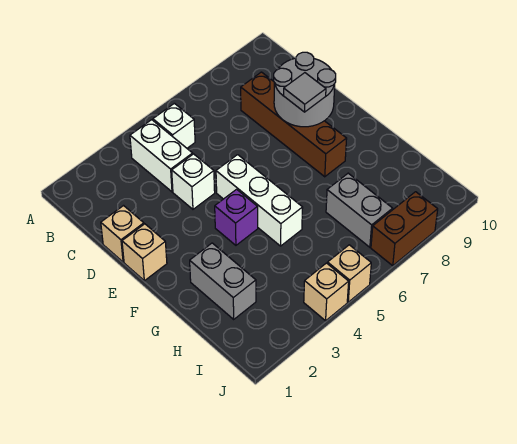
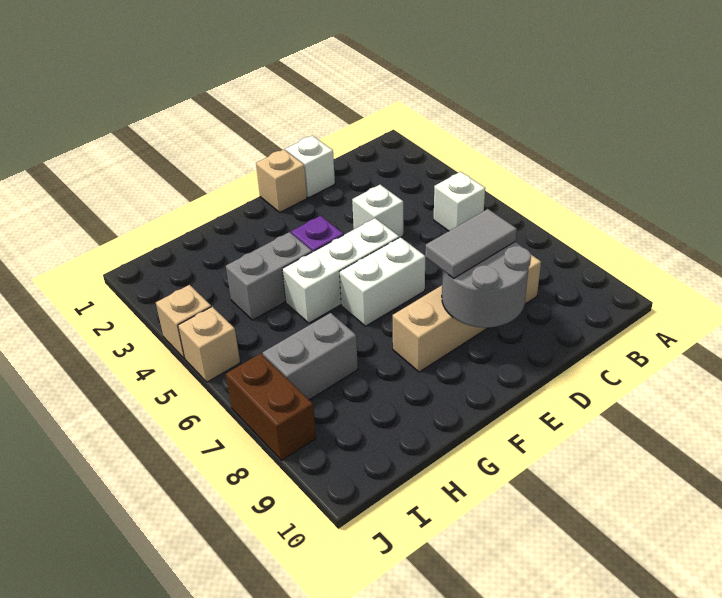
white brick B4:C4 level 1 -> white brick E6:F6 level 1
brown brick C8:F8 level 1 -> tan brick C8:F8 level 1
tan brick D1 level 1 -> white brick D1 level 1
grey tile E8 level 3 -> grey tile D8:E8 level 3
grey brick G2:H2 level 1 -> grey brick G4:H4 level 1

